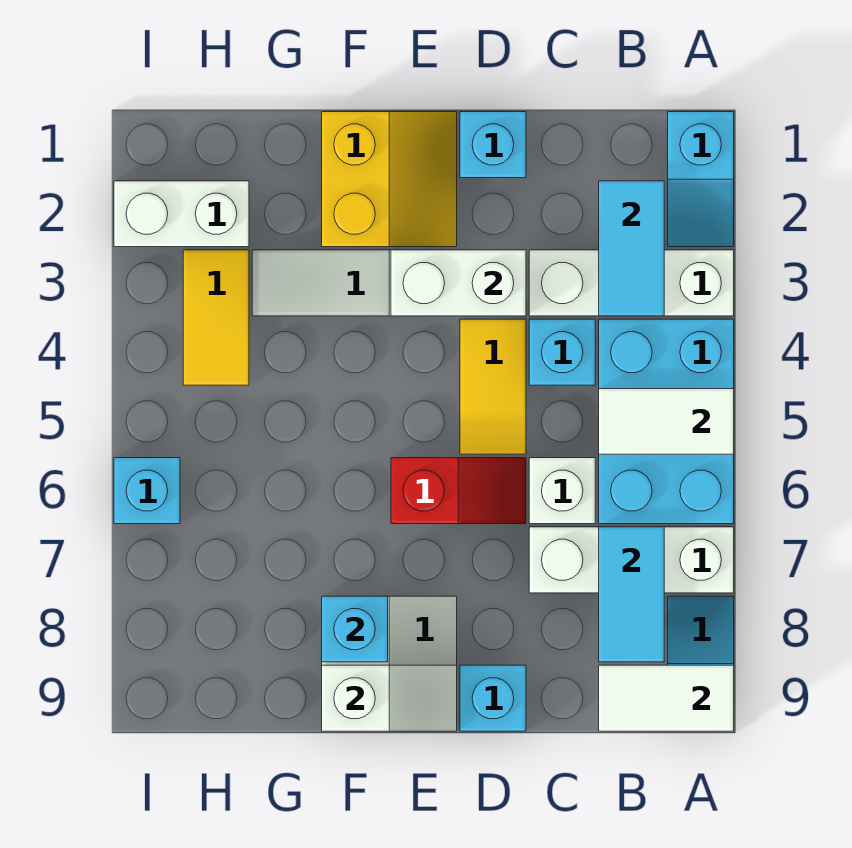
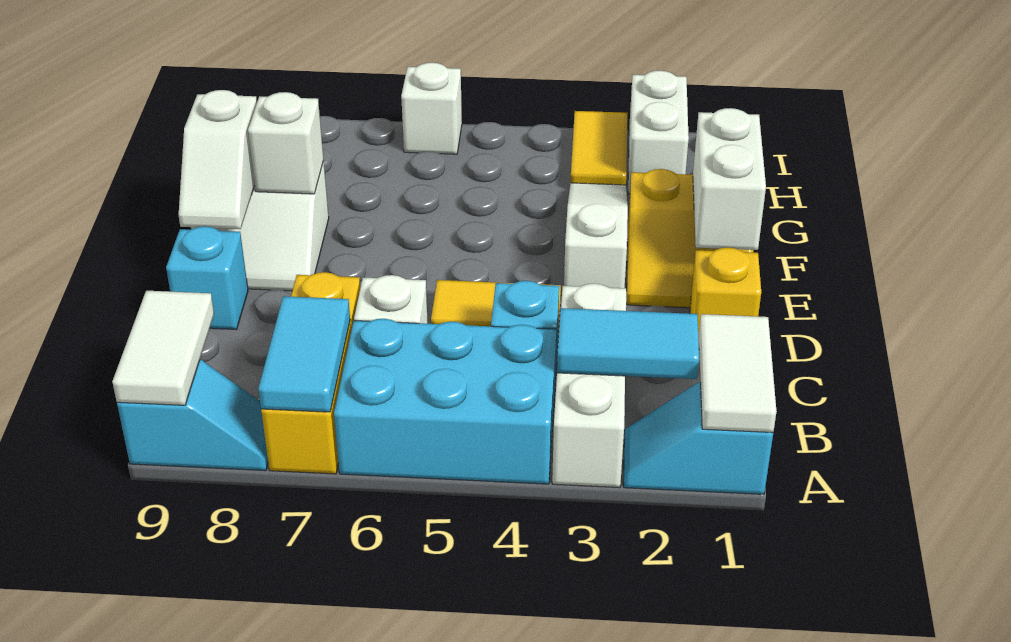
white tile A5:B5 level 2 -> white tile A1:B1 level 2
white brick A7:C7 level 1 -> yellow brick A7:C7 level 1
cyan tile B7:B8 level 2 -> cyan tile A7:B7 level 2
cyan brick D1 level 1 -> yellow brick D1 level 1
white brick D3:E3 level 2 -> white brick E1:F1 level 2
red slope D6:E6 level 1 top E -> none
cyan brick F8 level 2 -> white brick F8 level 2
yellow tile H3:H4 level 1 -> yellow tile H3:I3 level 1
cyan brick I6 level 1 -> white brick I6 level 1

